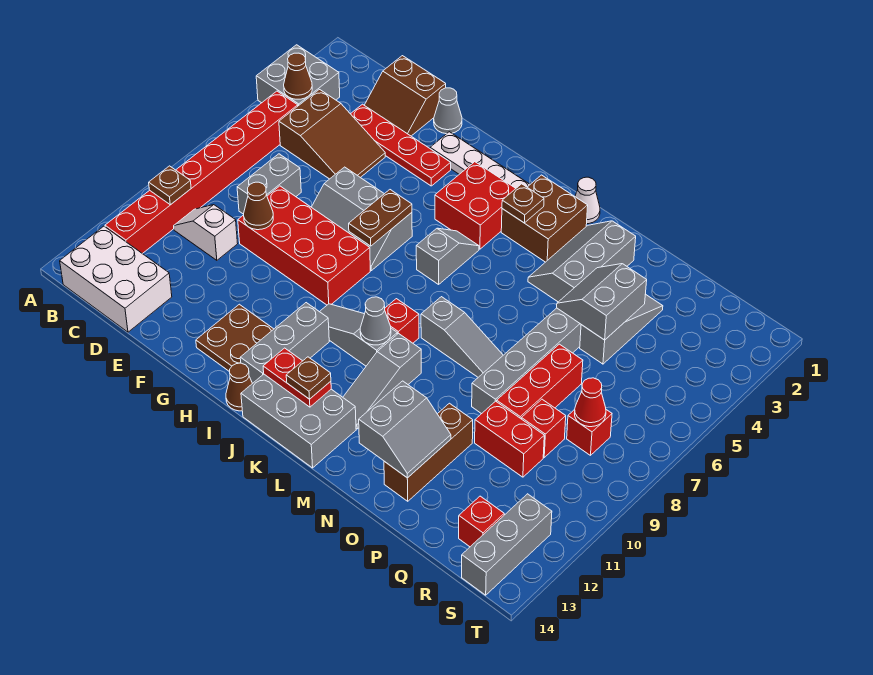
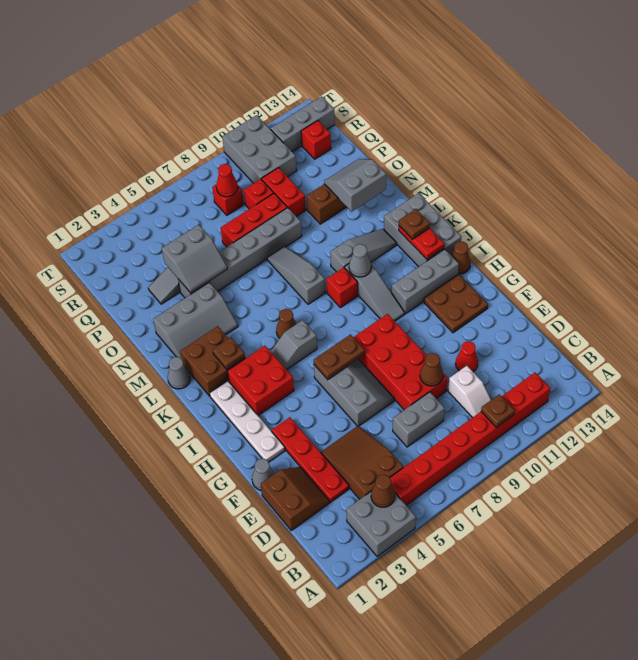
white brick B13:D14 level 1 -> none
none -> red cone E11 level 1
none -> brown cone K6 level 1
white cone L1 level 1 -> grey cone L1 level 1
none -> grey brick R10:T11 level 1

